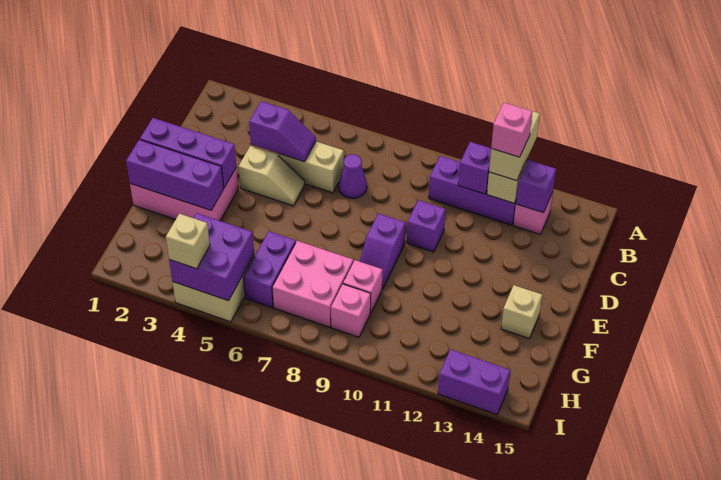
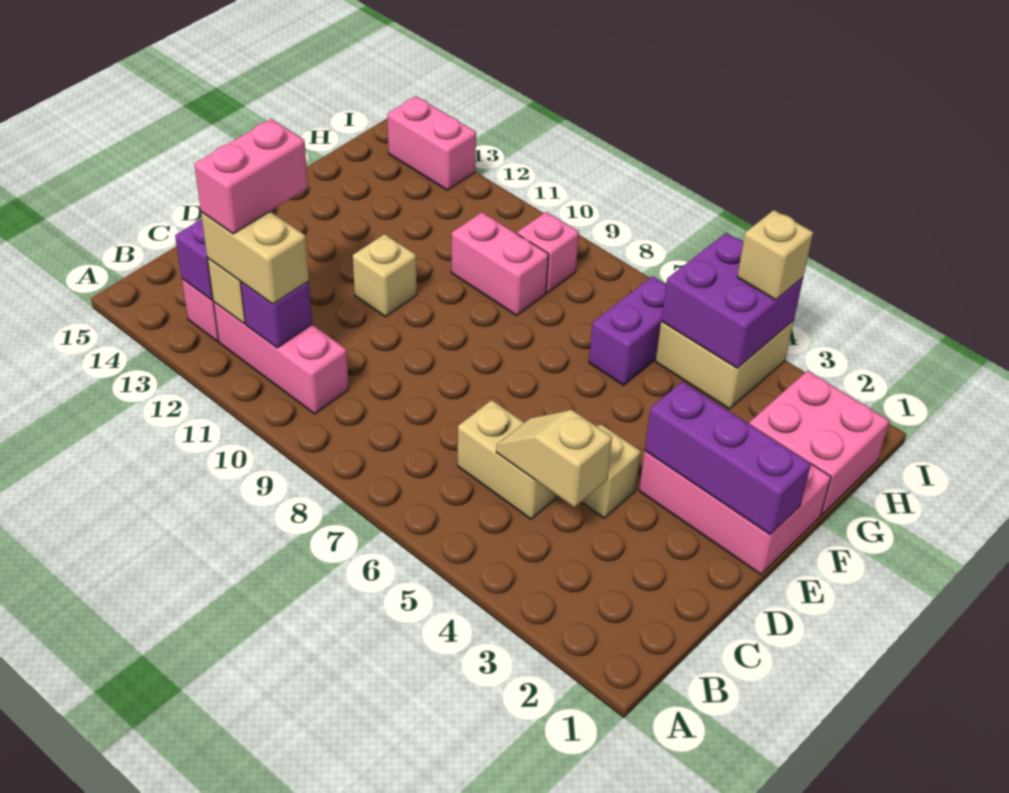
tan brick A12:B12 level 3 -> tan brick B11:B12 level 3
purple brick B10:B12 level 1 -> pink brick B10:B12 level 1
pink brick B12 level 4 -> pink brick B12:C12 level 4
purple slope C4:C5 level 2 top 4 -> tan slope C4:C5 level 2 top 4
purple cone C7 level 1 -> none
purple brick D10 level 1 -> none
purple slope E9:F9 level 1 top E -> none
purple brick F1:F3 level 2 -> none
tan brick F14 level 1 -> tan brick E11 level 1
pink brick G7:H8 level 1 -> pink brick G1:H2 level 1
pink brick G9 level 1 -> pink brick G9:G10 level 1
purple brick I13:I14 level 1 -> pink brick I13:I14 level 1

